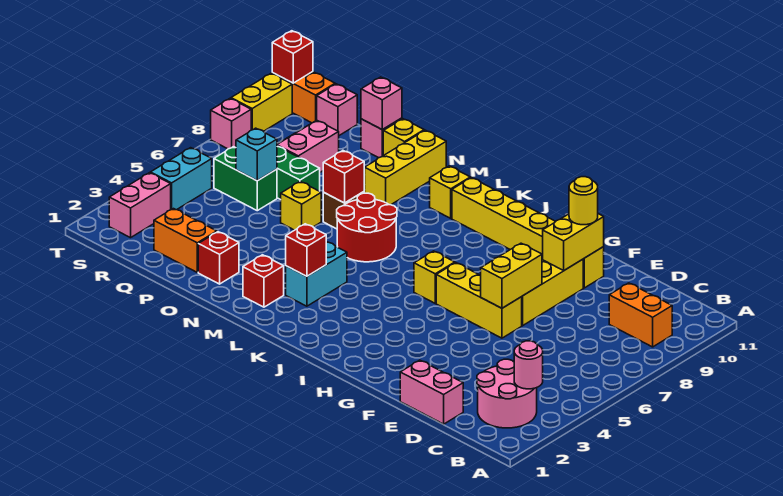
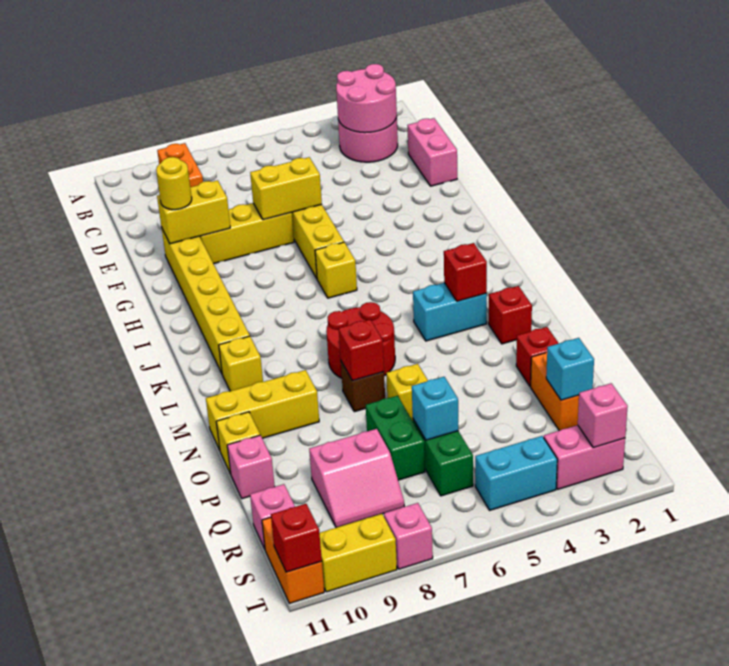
pink round brick B3 level 2 -> pink round brick B2:C3 level 2
pink brick P11 level 2 -> pink brick S2 level 2
none -> cyan brick Q2 level 2

